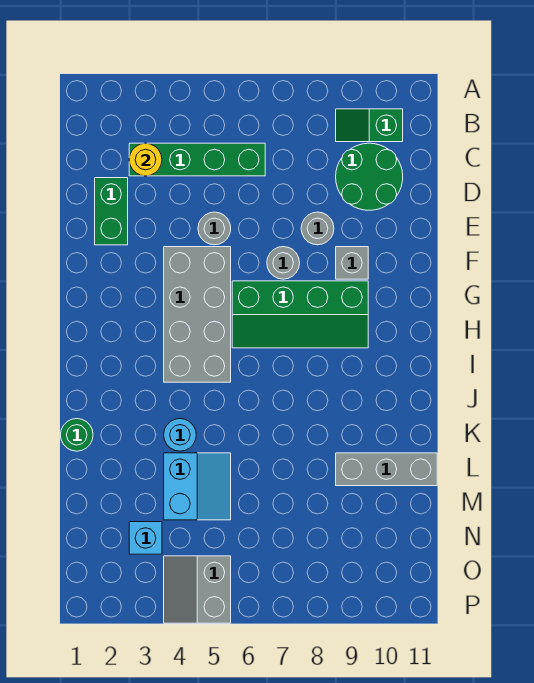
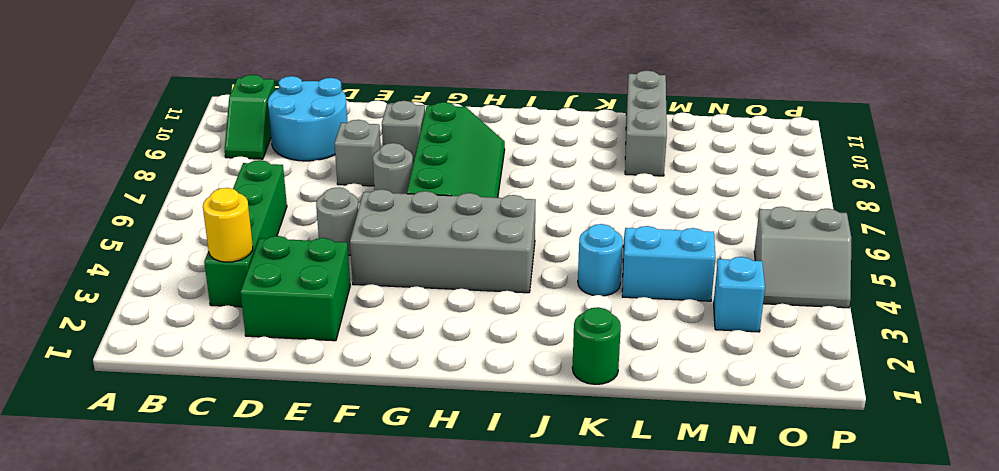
green round brick C9:D10 level 1 -> cyan round brick C9:D10 level 1
green brick D2:E2 level 1 -> green brick D2:E3 level 1
grey round brick E8 level 1 -> grey brick E8 level 1

